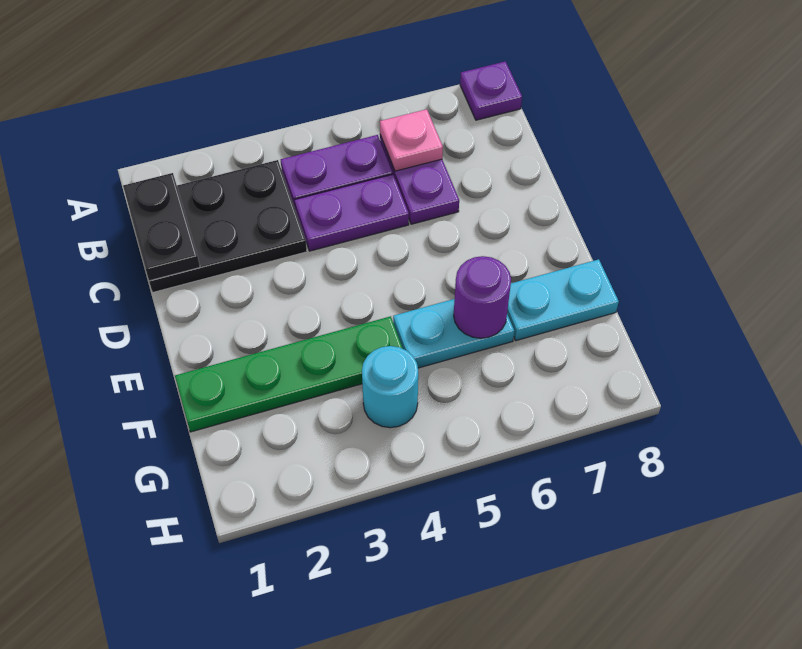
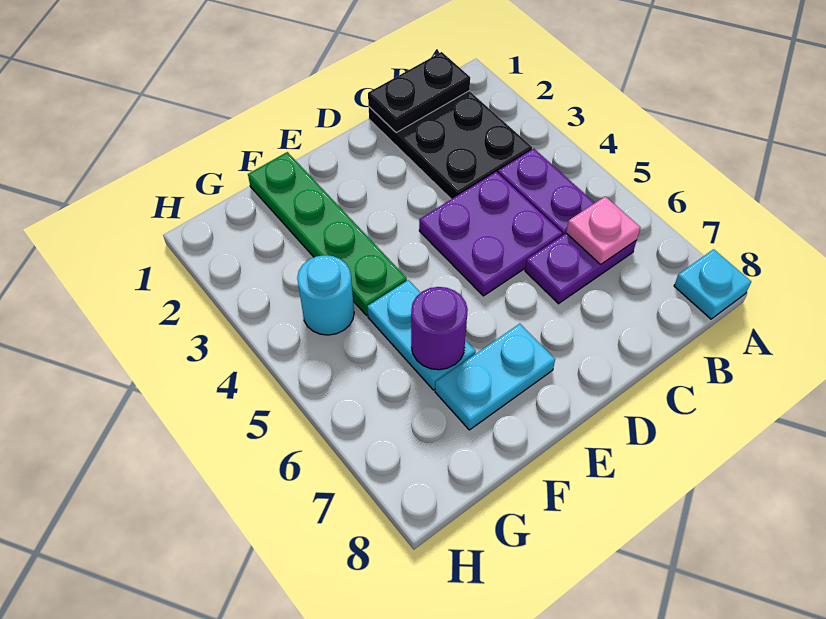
purple plate A8 level 1 -> cyan plate A8 level 1
purple plate C4:C5 level 1 -> purple plate C4:D5 level 1
cyan plate F7:F8 level 1 -> cyan plate E7:F7 level 1

